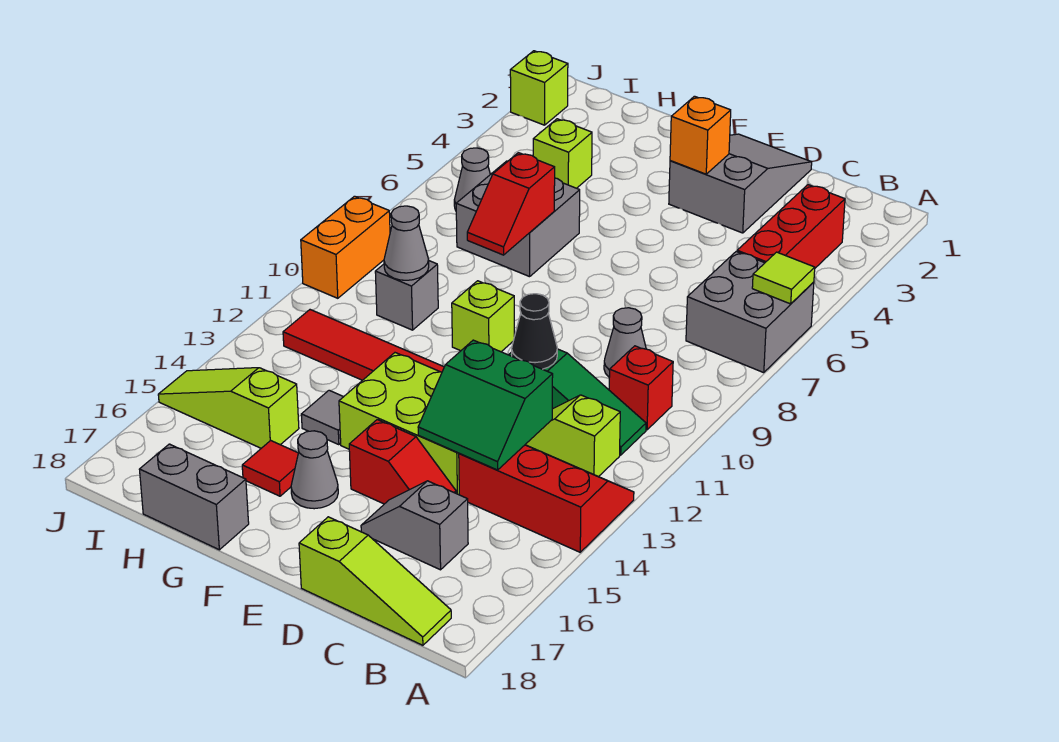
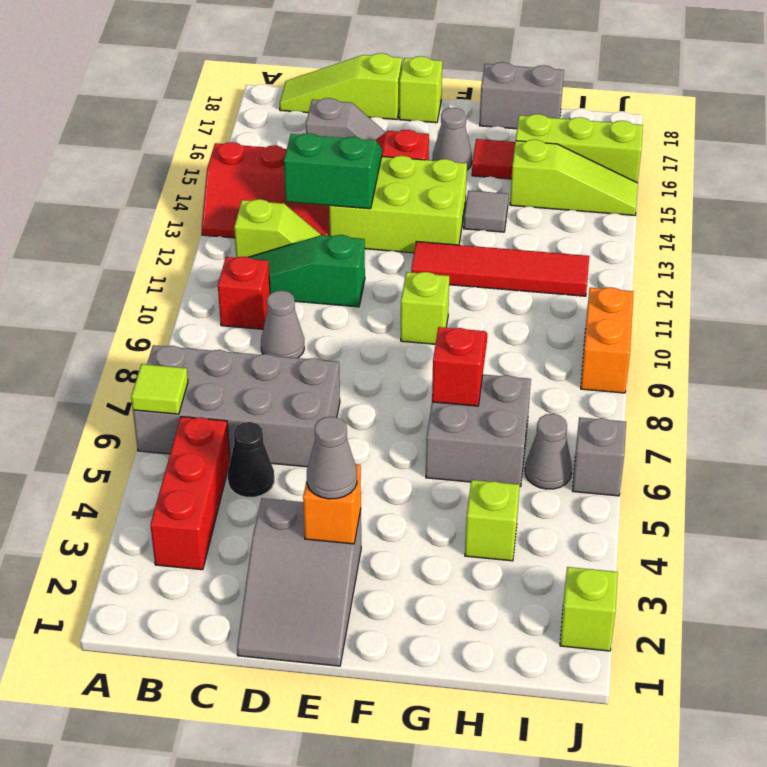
grey brick A6:B7 level 1 -> grey brick A6:D7 level 1
black cone D11 level 2 -> black cone C5 level 1
none -> lime brick E18 level 1
grey brick H10 level 1 -> grey brick J6 level 1
grey cone H10 level 2 -> grey cone E3 level 3
none -> lime brick H16:J16 level 1

